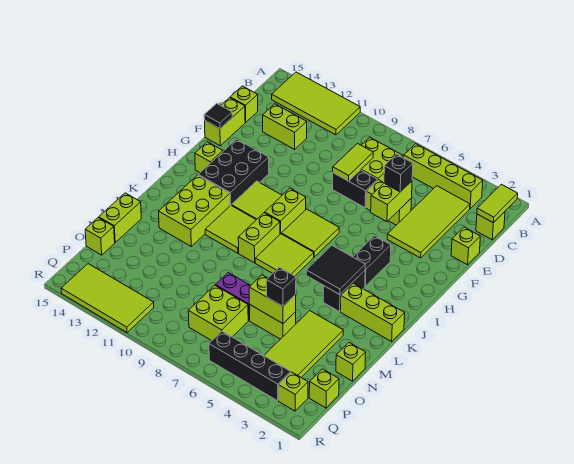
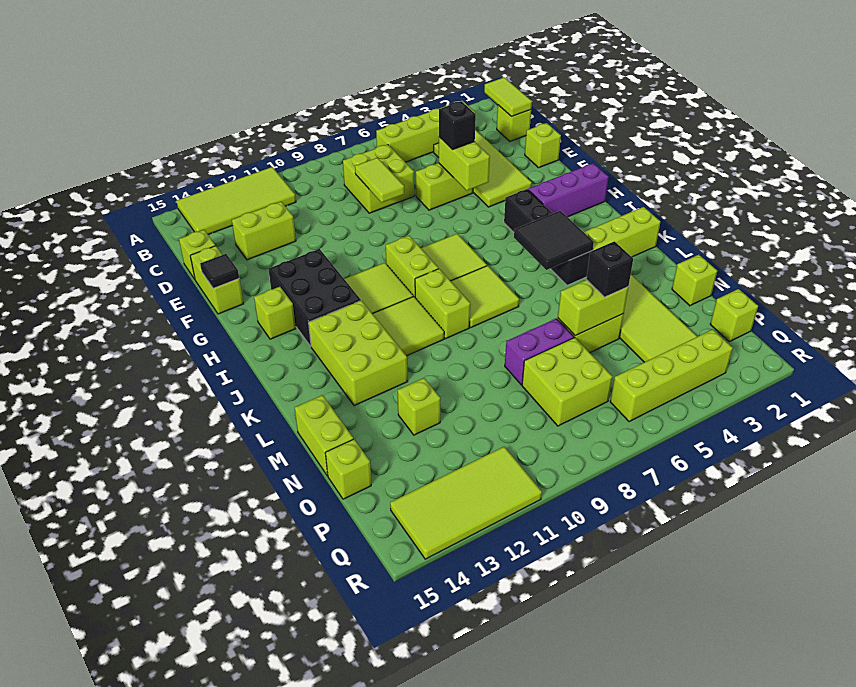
black brick E7:E8 level 1 -> none
none -> purple brick H1:H3 level 1
lime brick Q2 level 1 -> lime brick N12 level 1
black brick Q3:Q6 level 1 -> lime brick Q3:Q6 level 1

